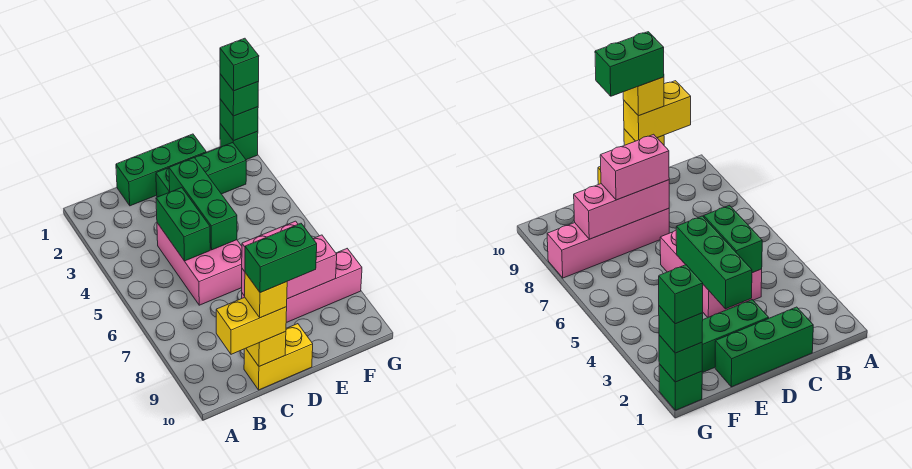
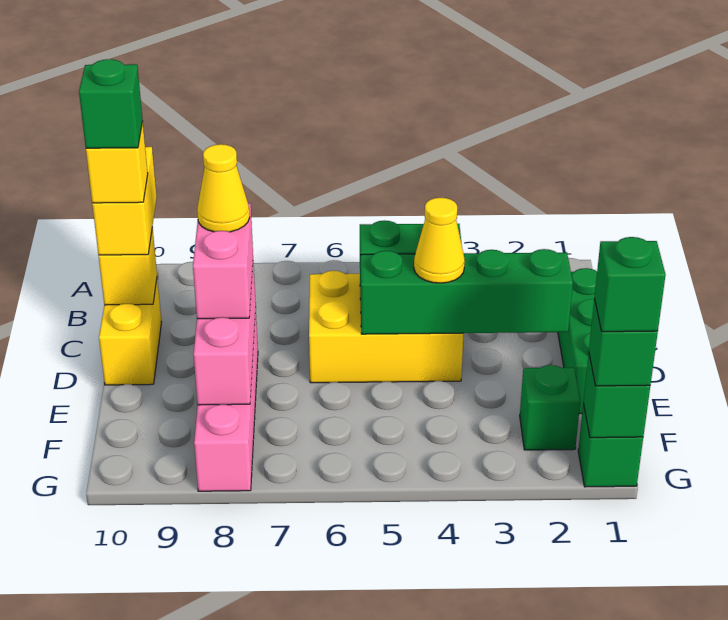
pink brick C4:D6 level 1 -> yellow brick C4:D6 level 1
green brick C10:D10 level 5 -> green brick C10 level 5
green brick D2:F2 level 1 -> green brick F2 level 1
green brick D3:D5 level 2 -> green brick D2:D5 level 2
none -> yellow cone D4 level 3
none -> yellow cone D8 level 4

